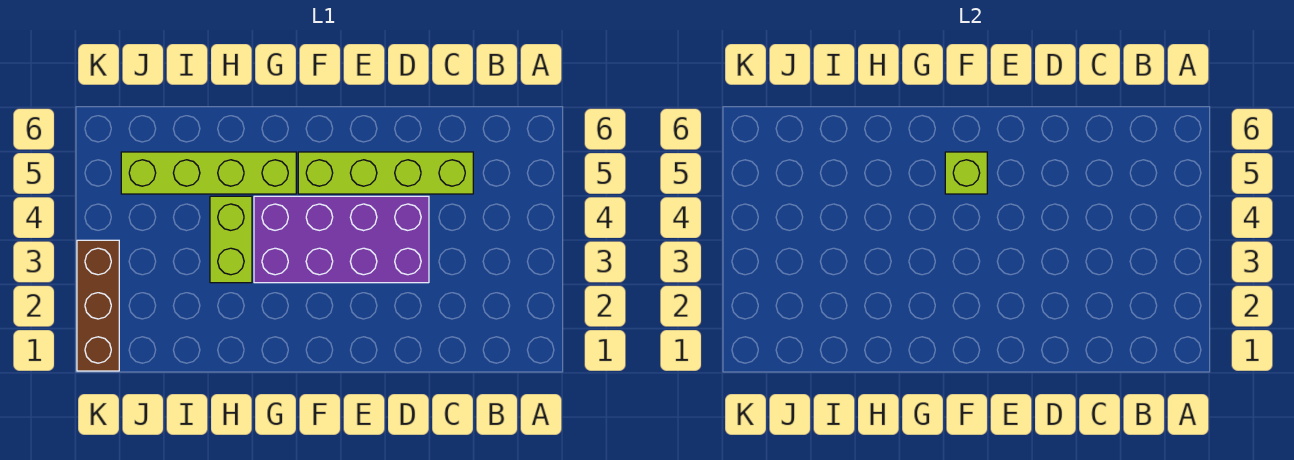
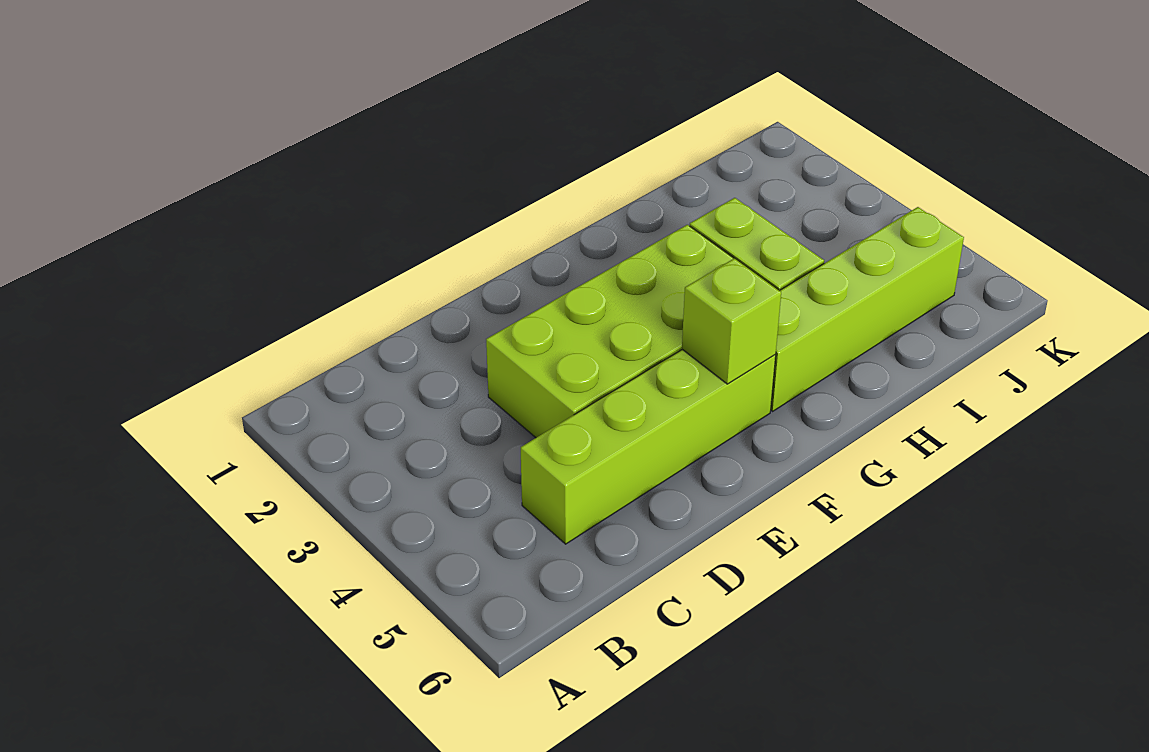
purple brick D3:G4 level 1 -> lime brick D3:G4 level 1
brown brick K1:K3 level 1 -> none

